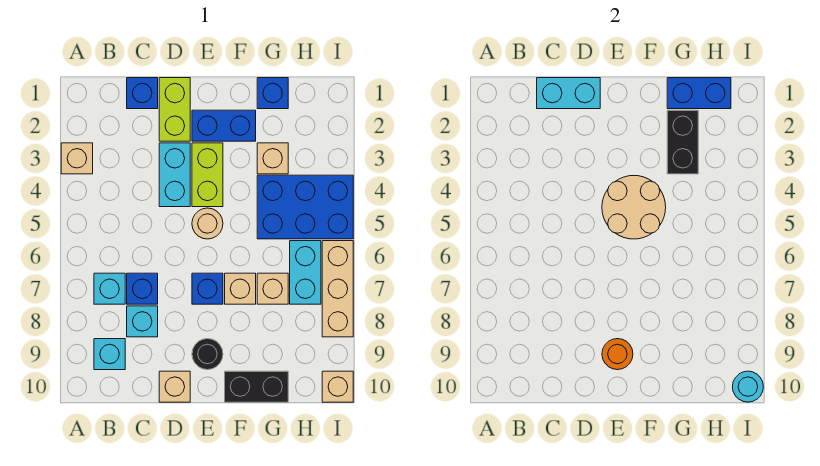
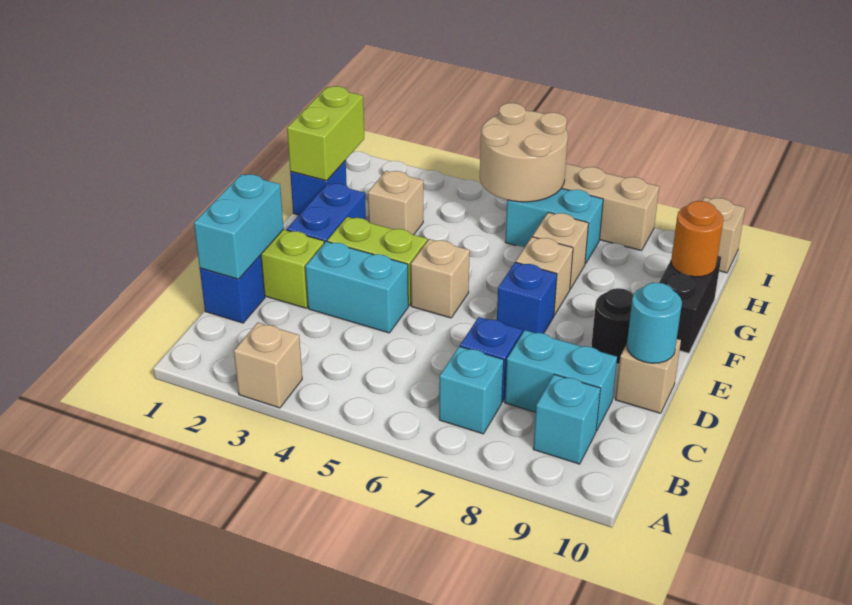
cyan brick C8 level 1 -> cyan brick C8:C9 level 1
tan round brick E4:F5 level 2 -> tan round brick H5:I6 level 2
tan round brick E5 level 1 -> tan brick E5 level 1
orange round brick E9 level 2 -> orange round brick G10 level 2
blue brick G1:H1 level 2 -> lime brick G1:H1 level 2
black brick G2:G3 level 2 -> none
blue brick G4:I5 level 1 -> none
cyan round brick I10 level 2 -> cyan round brick D10 level 2

